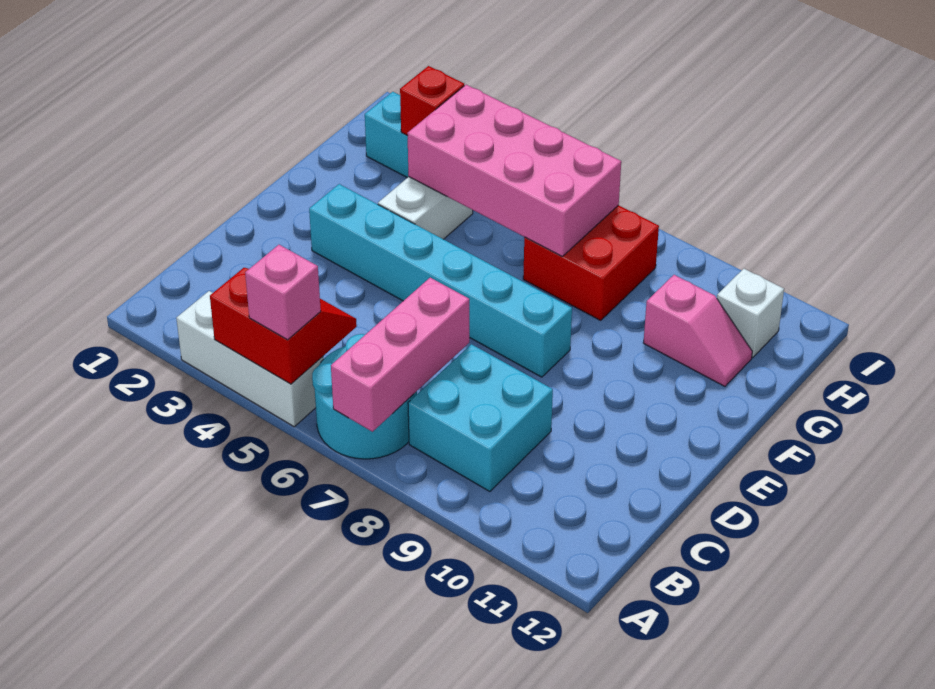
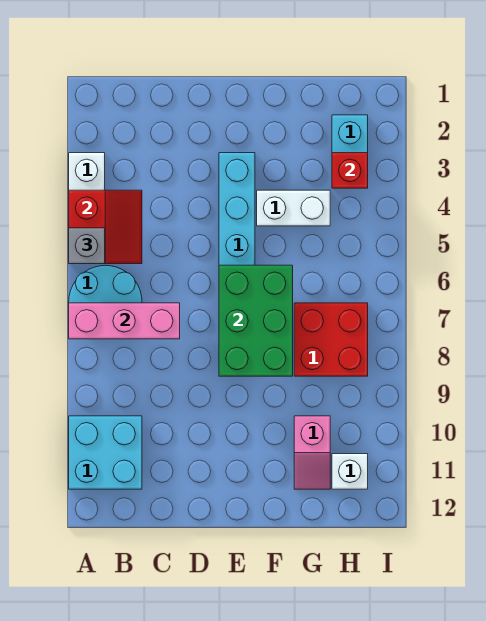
pink brick A5 level 3 -> grey brick A5 level 3
cyan brick B8:C9 level 1 -> cyan brick A10:B11 level 1
none -> green brick E6:F8 level 2
pink brick G4:H7 level 2 -> none

